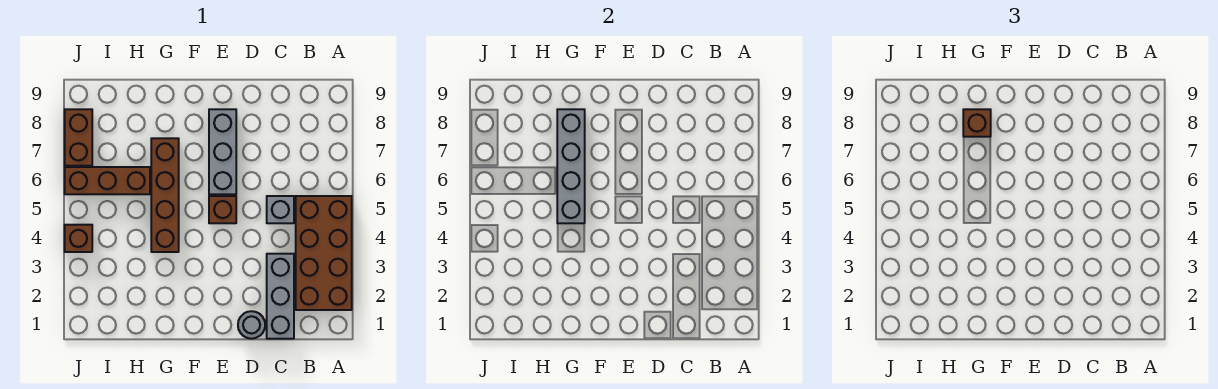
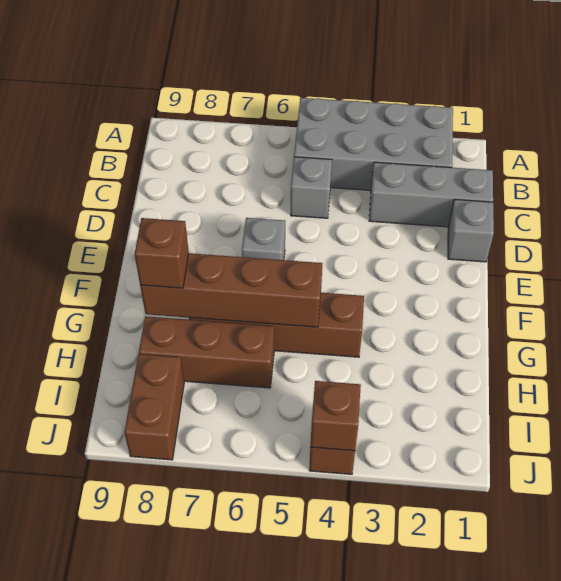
brown brick A2:B5 level 1 -> grey brick A2:B5 level 1
grey round brick D1 level 1 -> grey brick D1 level 1
brown brick E5 level 1 -> brown brick J4 level 2
grey brick E6:E8 level 1 -> grey brick E6 level 1
grey brick G5:G8 level 2 -> brown brick G5:G8 level 2
brown brick H6:J6 level 1 -> brown brick H6:H8 level 1
brown brick J7:J8 level 1 -> brown brick I8:J8 level 1

